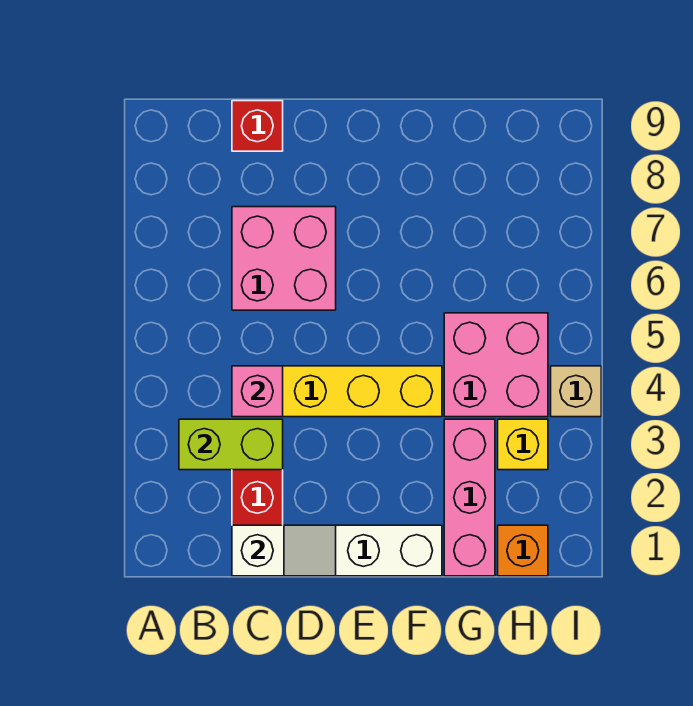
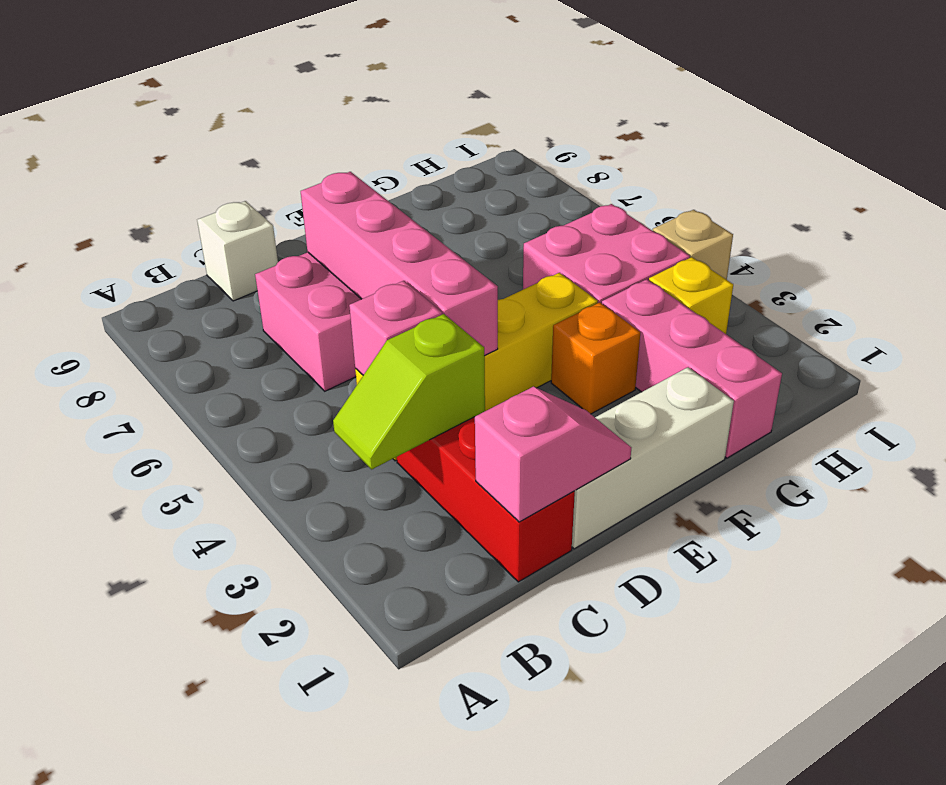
lime brick B3:C3 level 2 -> lime slope B3:C3 level 2 top C
white slope C1:D1 level 2 top C -> pink slope C1:D1 level 2 top C
red brick C9 level 1 -> white brick C9 level 1
none -> pink brick D4:D7 level 2
orange brick H1 level 1 -> orange brick F3 level 1

